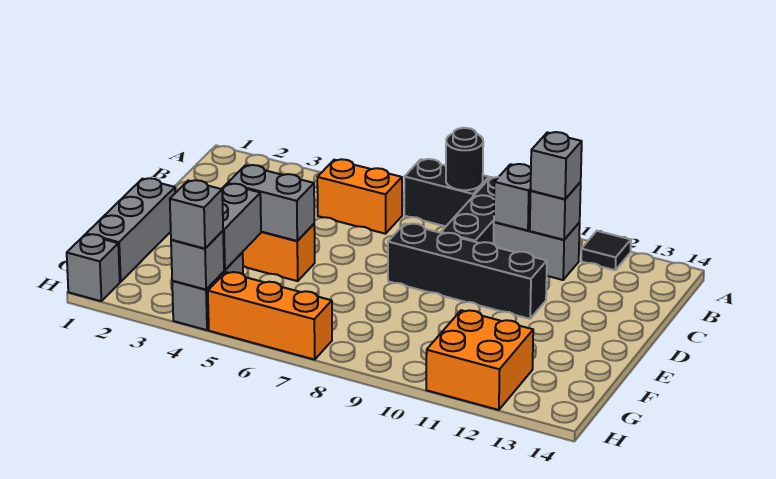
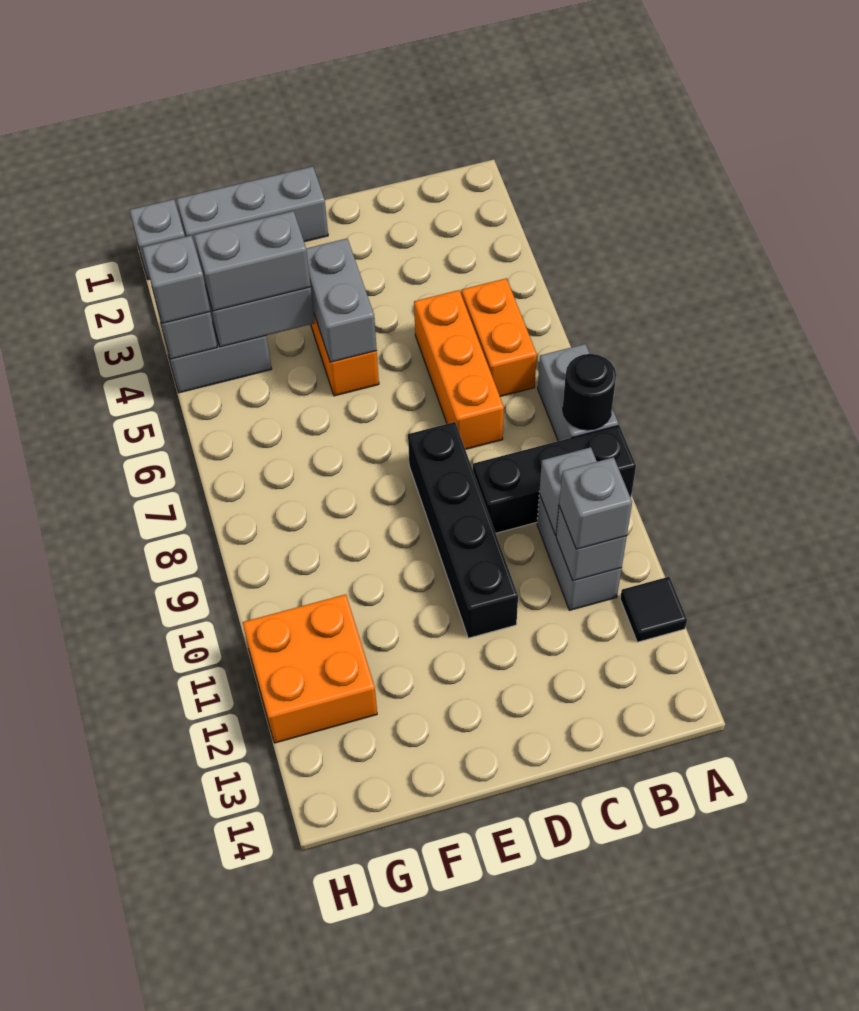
black brick A7:A8 level 1 -> grey brick A7:A8 level 1
none -> grey brick F4:G4 level 3
orange brick H5:H7 level 1 -> orange brick C5:C7 level 1

